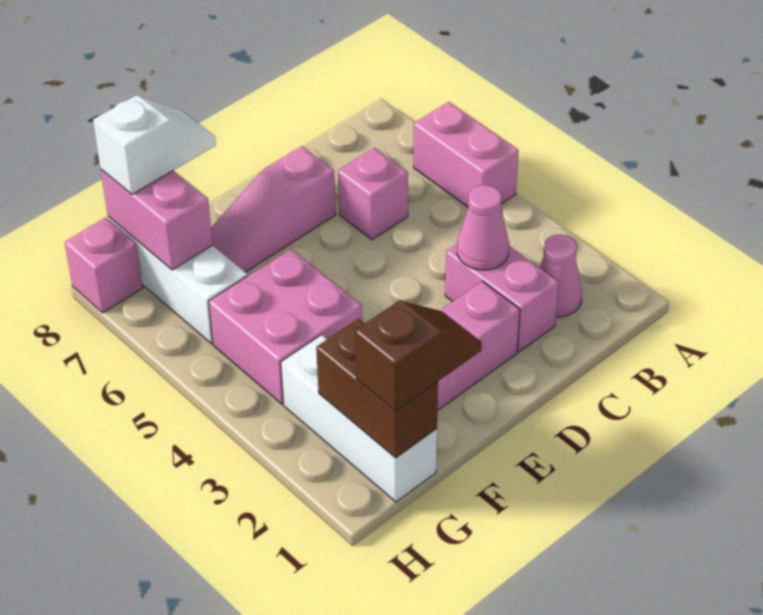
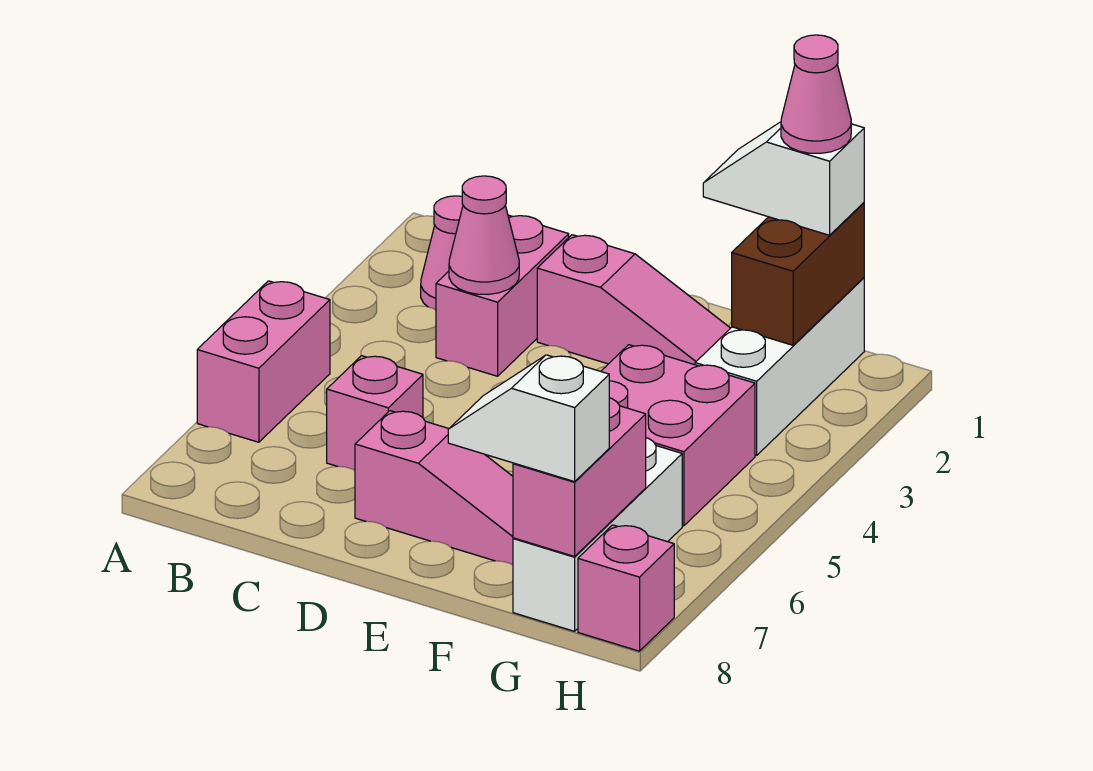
brown slope F1:G1 level 3 top G -> white slope F1:G1 level 3 top G
none -> pink cone G1 level 4

